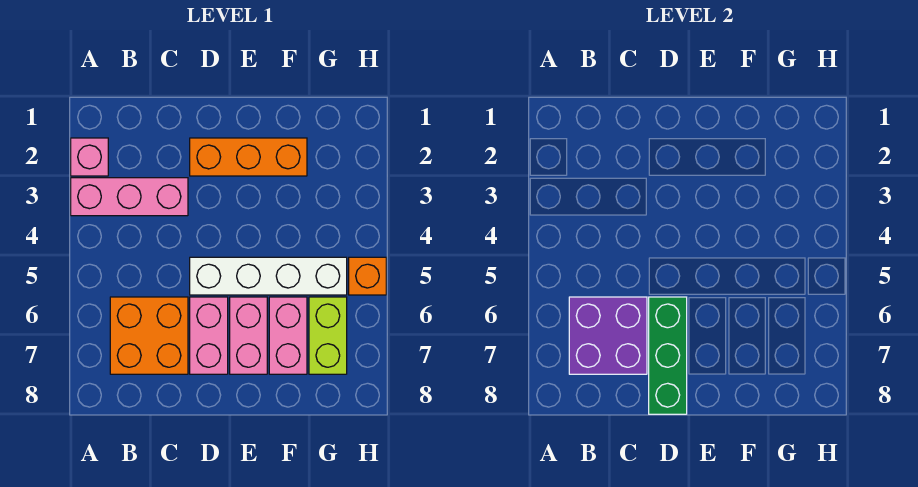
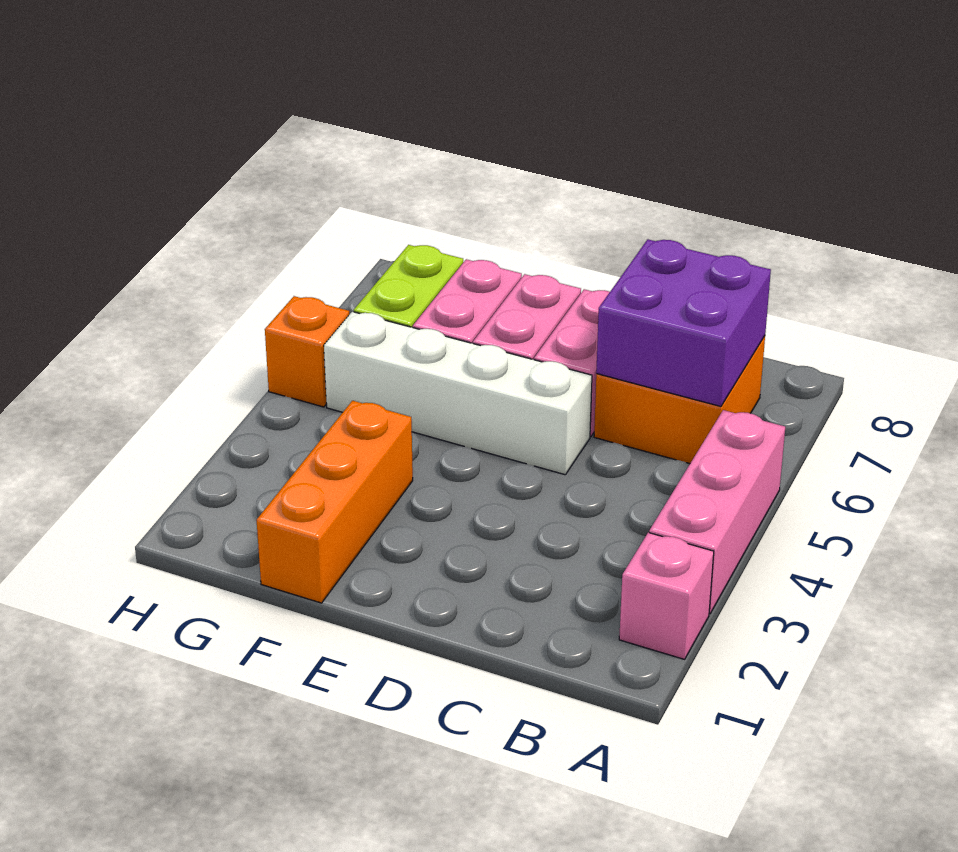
pink brick A3:C3 level 1 -> pink brick A3:A5 level 1
orange brick D2:F2 level 1 -> orange brick F1:F3 level 1
green brick D6:D8 level 2 -> none

